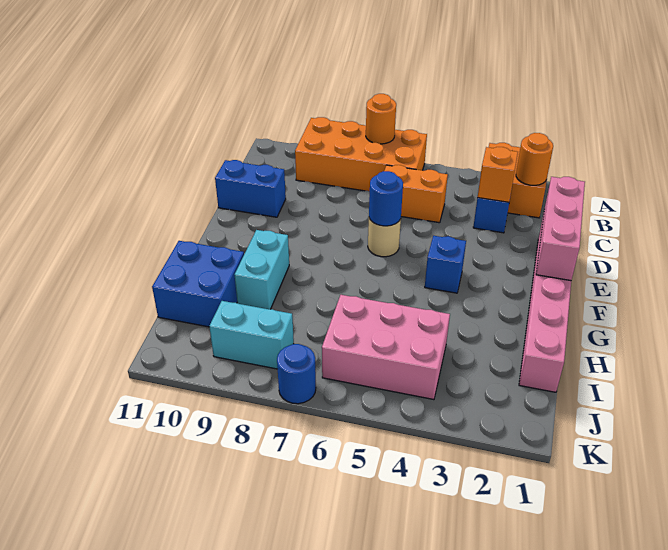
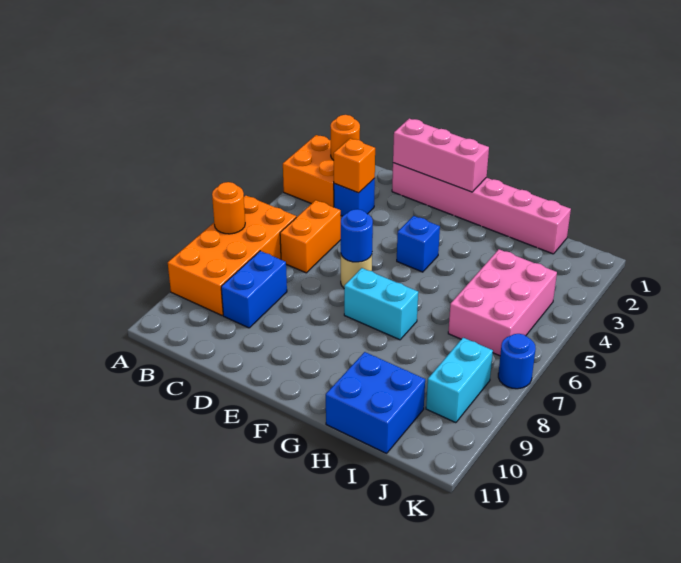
blue brick D10:D11 level 1 -> blue brick C8:C9 level 1
cyan brick G9:H9 level 1 -> cyan brick F7:G7 level 1

